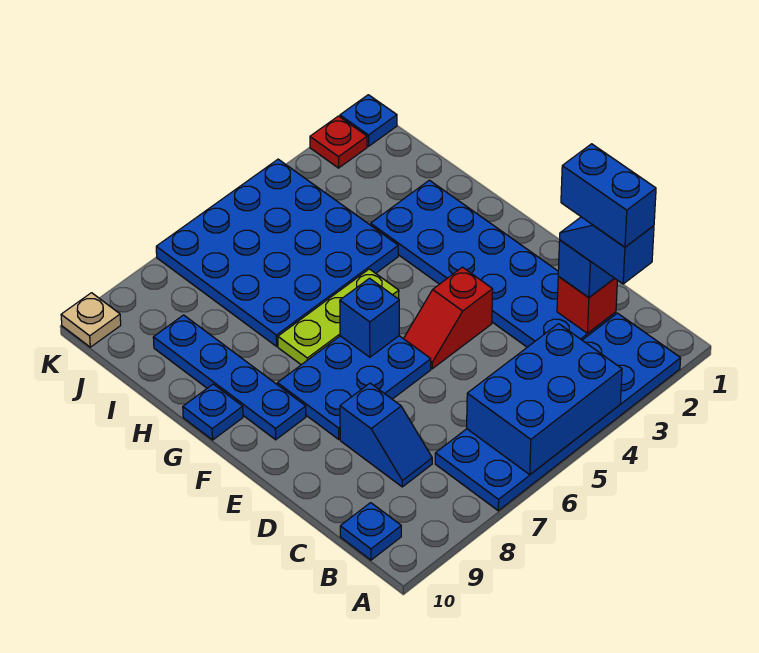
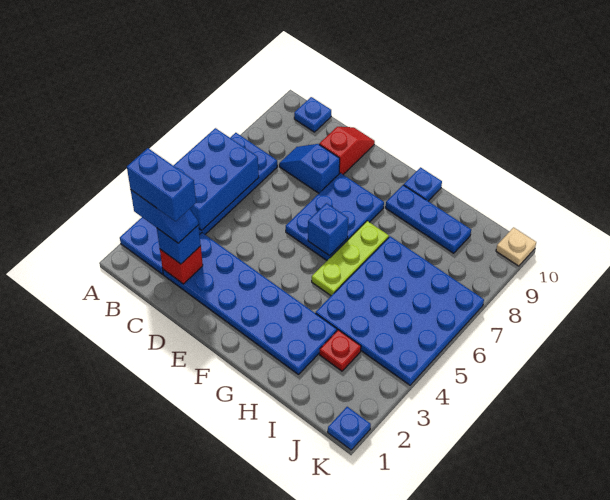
red slope E4:E5 level 1 top 4 -> red slope D9:D10 level 1 top 9
blue plate F9:I9 level 1 -> blue plate G9:I9 level 1
red plate K2 level 1 -> red plate I3 level 1

